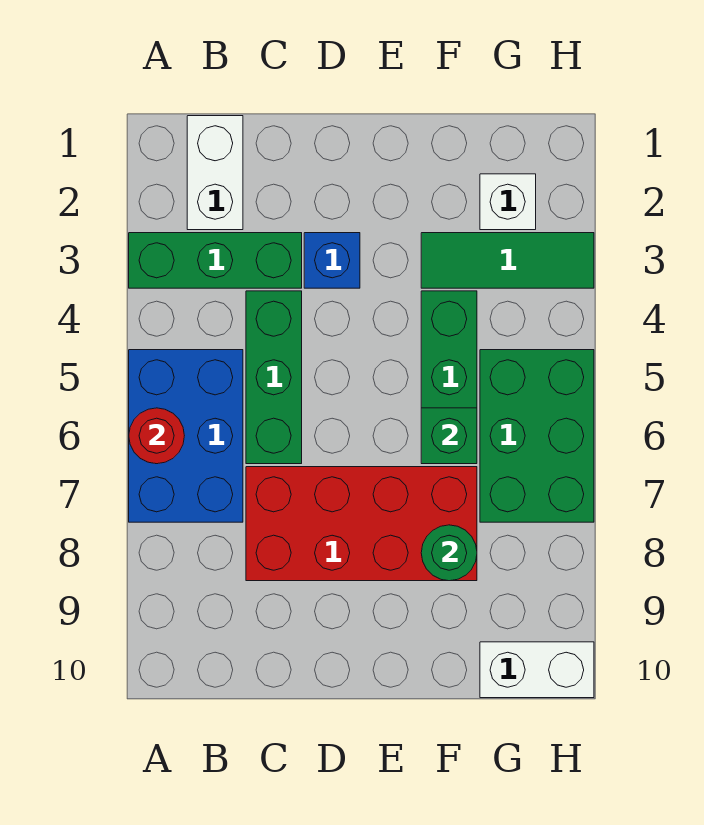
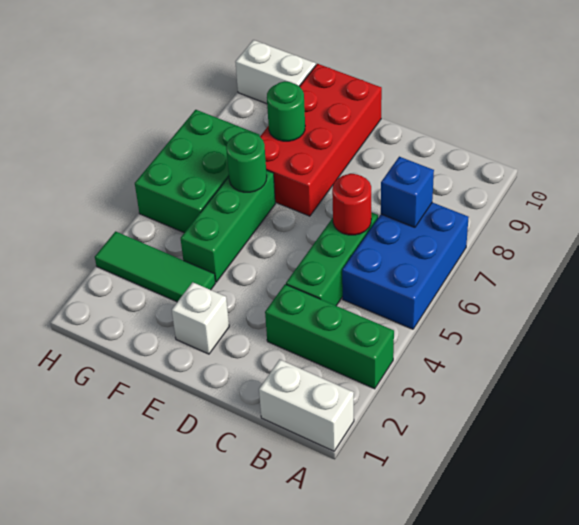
red round brick A6 level 2 -> red round brick C6 level 2
white brick B1:B2 level 1 -> white brick A1:B1 level 1
red brick C7:F8 level 1 -> red brick E7:F10 level 1
blue brick D3 level 1 -> blue brick B7 level 2
green brick F6 level 2 -> green round brick F6 level 2
white brick G2 level 1 -> white brick E2 level 1

